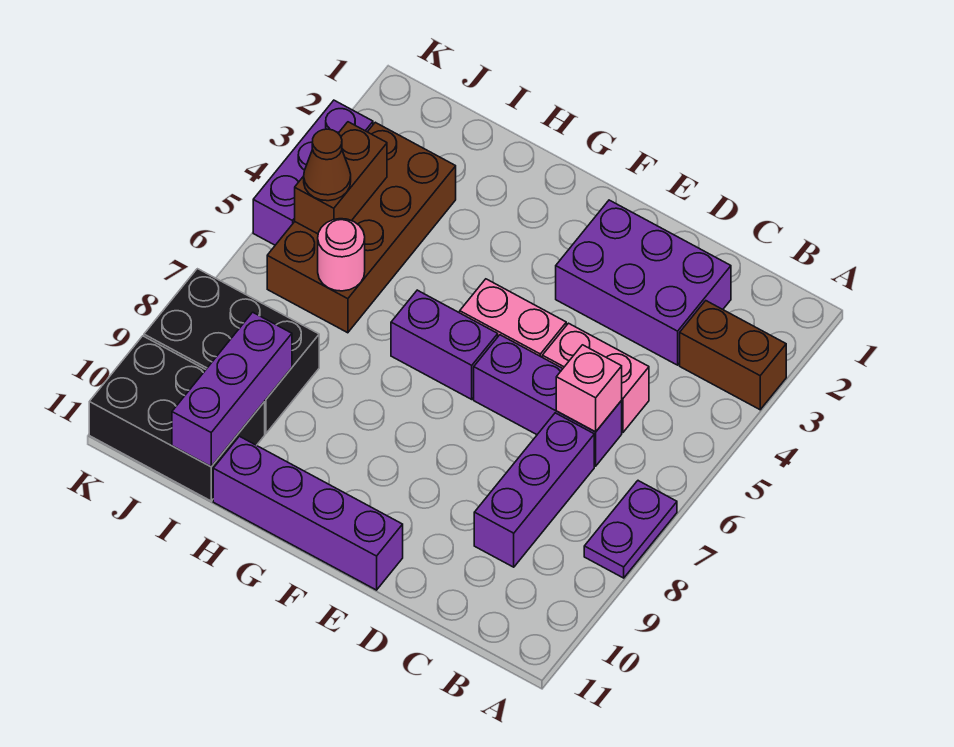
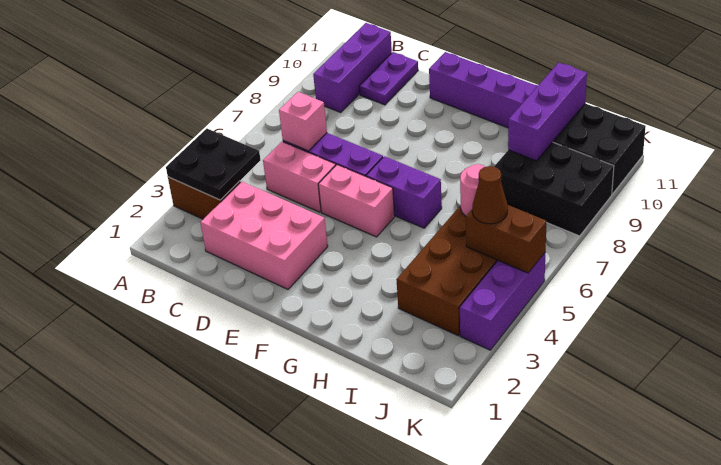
none -> black plate A3:B4 level 2
purple plate A7:A8 level 1 -> purple plate C10:C11 level 1
purple brick C2:E3 level 1 -> pink brick C2:E3 level 1
purple brick C7:C9 level 1 -> purple brick B9:B11 level 1
brown brick J4:J5 level 2 -> brown brick J5:K5 level 2

